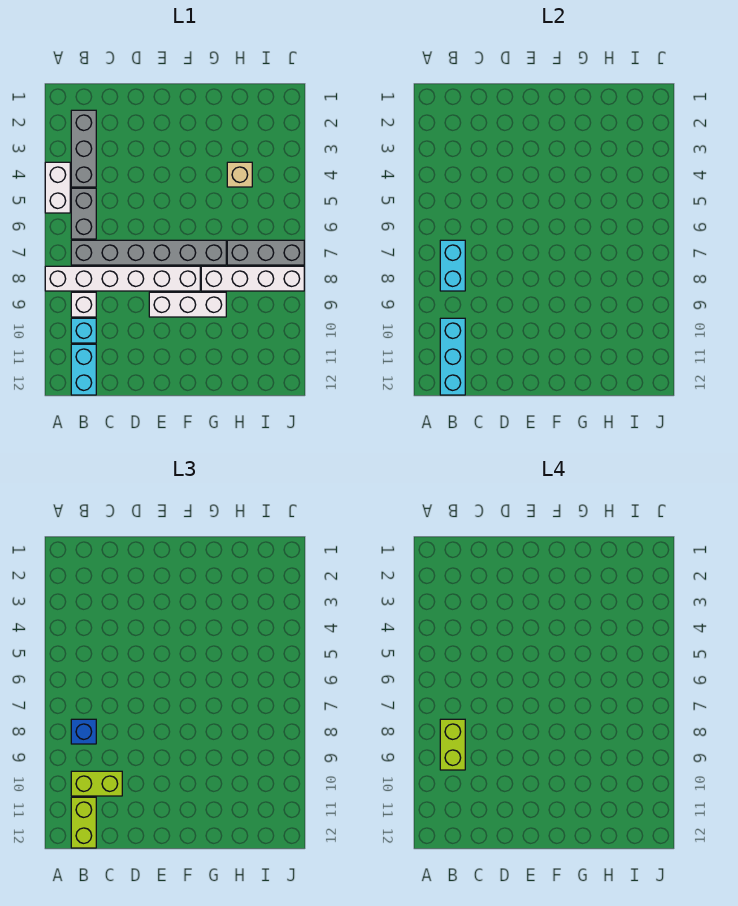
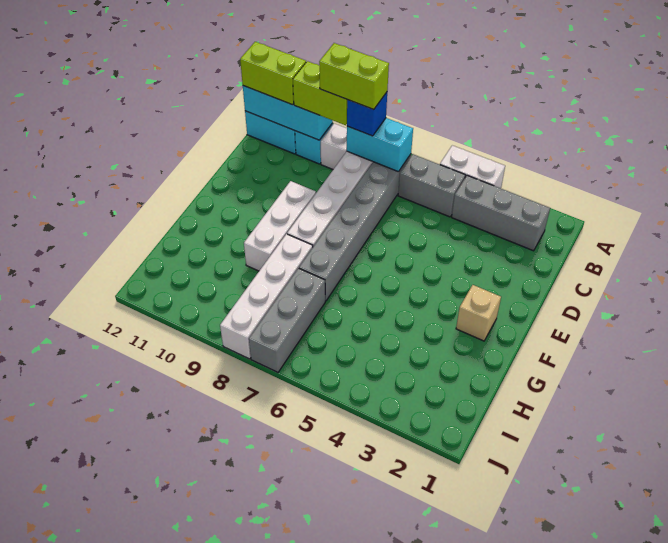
lime brick B10:C10 level 3 -> lime brick B9:B10 level 3
tan brick H4 level 1 -> tan brick F2 level 1

